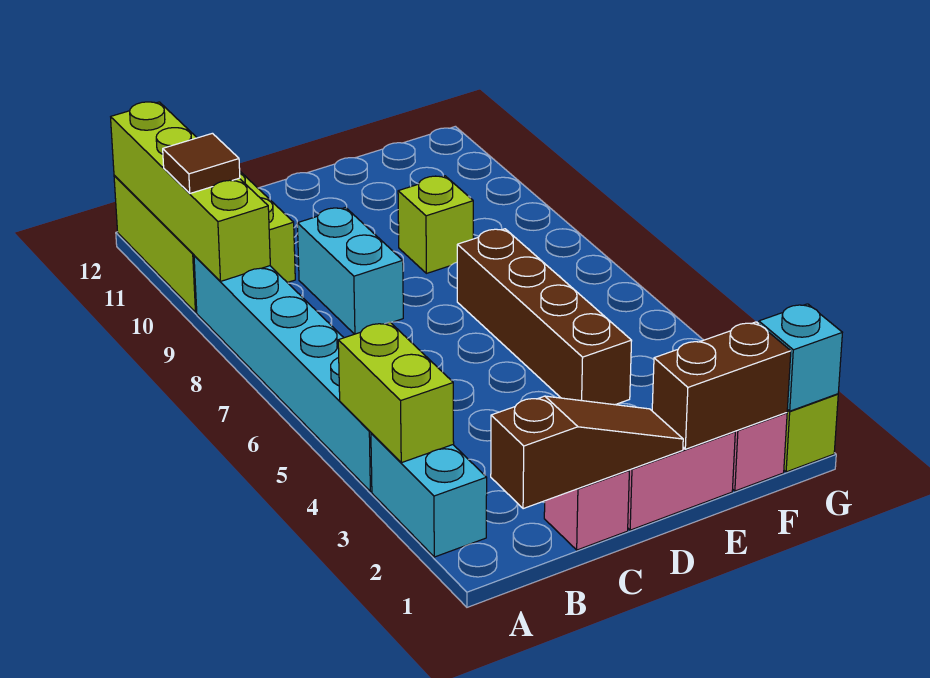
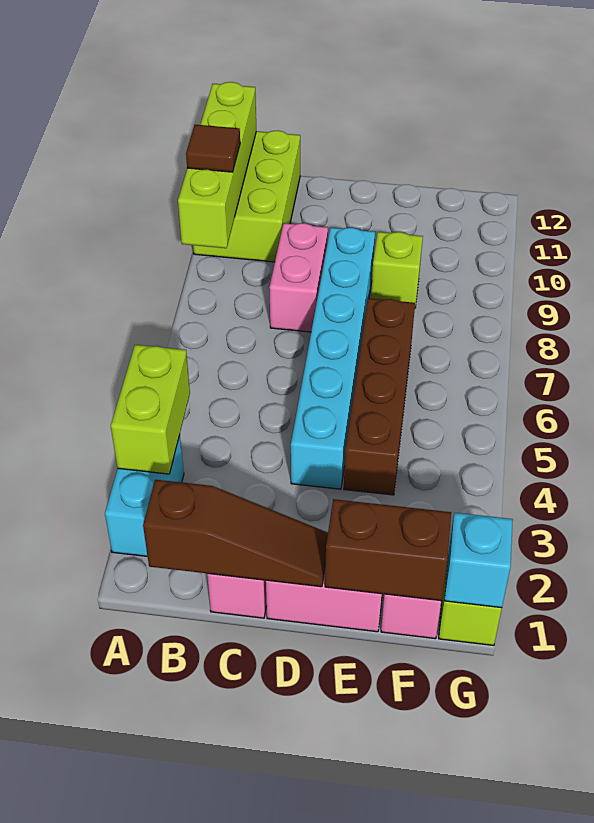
cyan brick A4:A9 level 1 -> cyan brick D4:D9 level 1
cyan brick C8:C9 level 1 -> pink brick C8:C9 level 1

